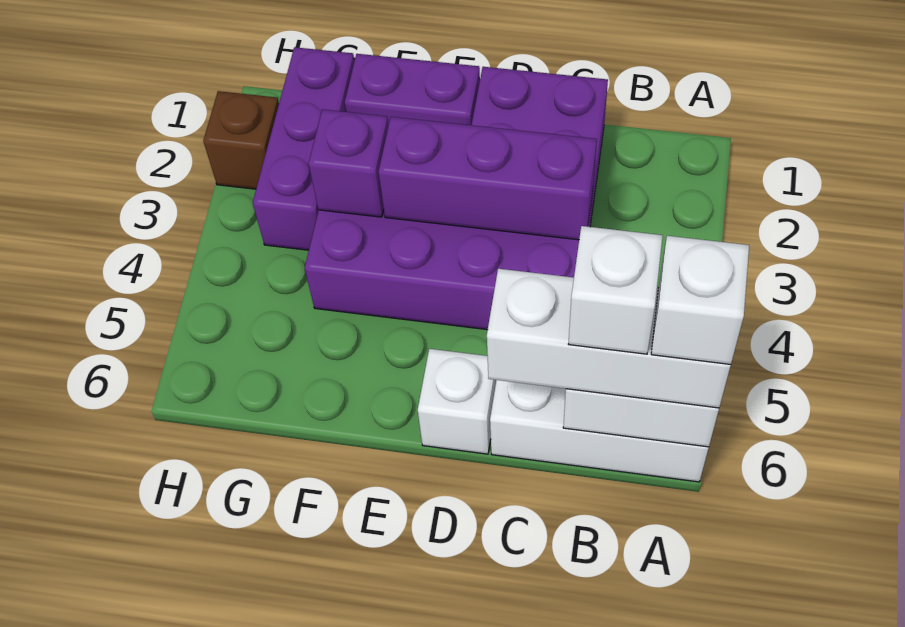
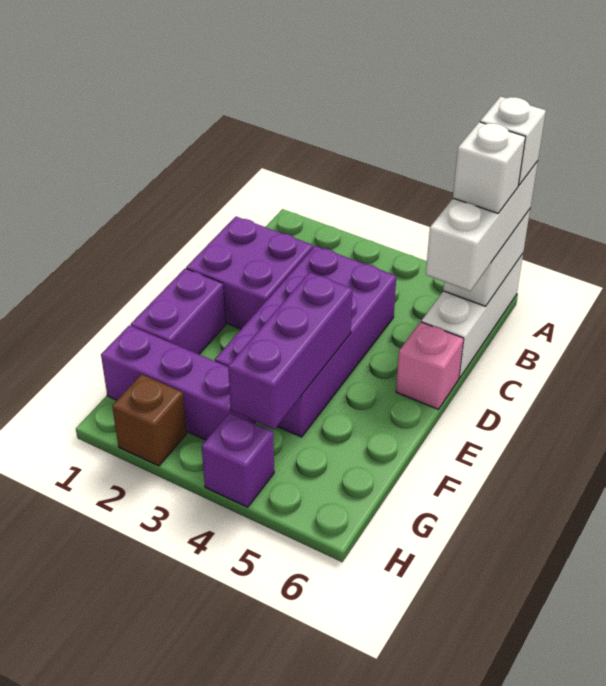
purple brick C3:E3 level 2 -> purple brick E4:G4 level 2
white brick D6 level 1 -> pink brick D6 level 1
purple brick F3 level 2 -> purple brick H4 level 1

